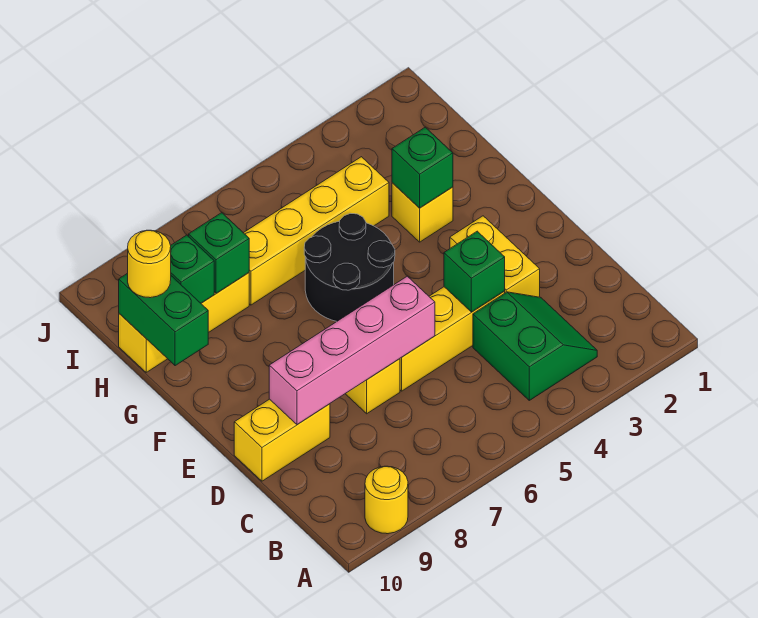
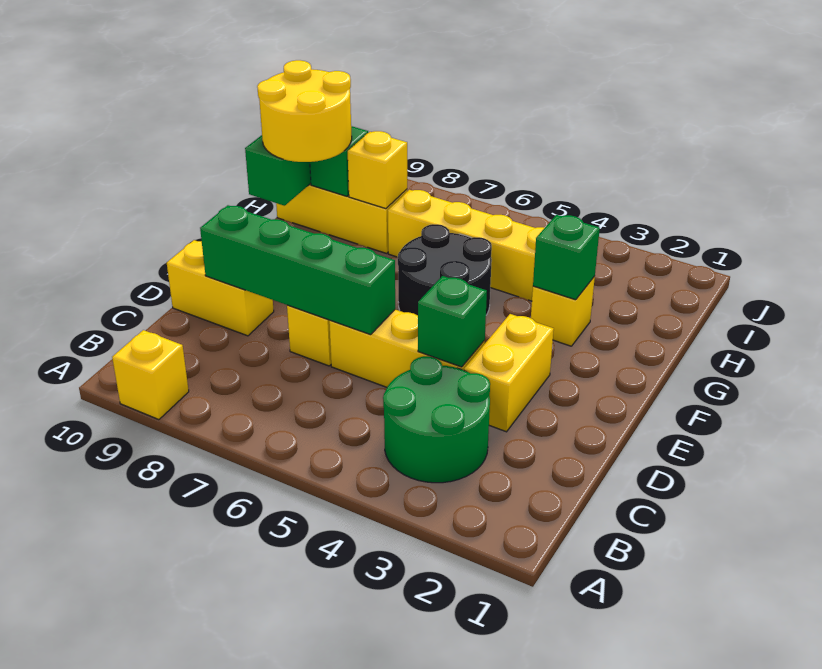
yellow round brick A9 level 1 -> yellow brick A9 level 1
green slope B3:C4 level 1 top 4 -> green round brick B3:C4 level 1
pink brick D6:D9 level 2 -> green brick D6:D9 level 2
green brick H8 level 2 -> yellow brick H8 level 2
yellow round brick H10 level 3 -> yellow round brick G9:H10 level 3

